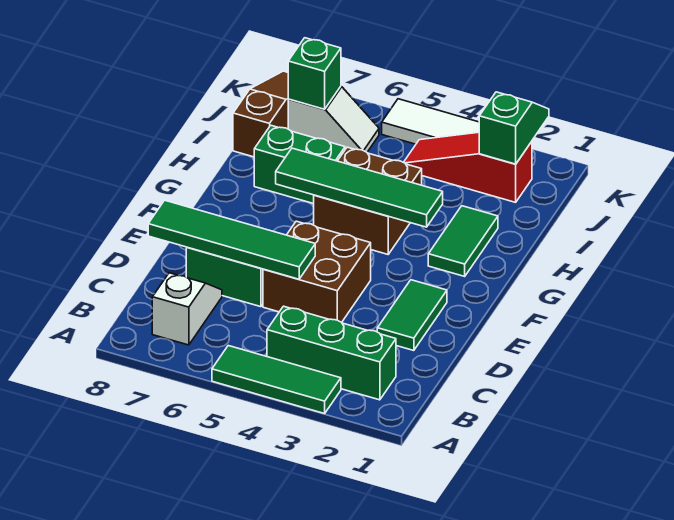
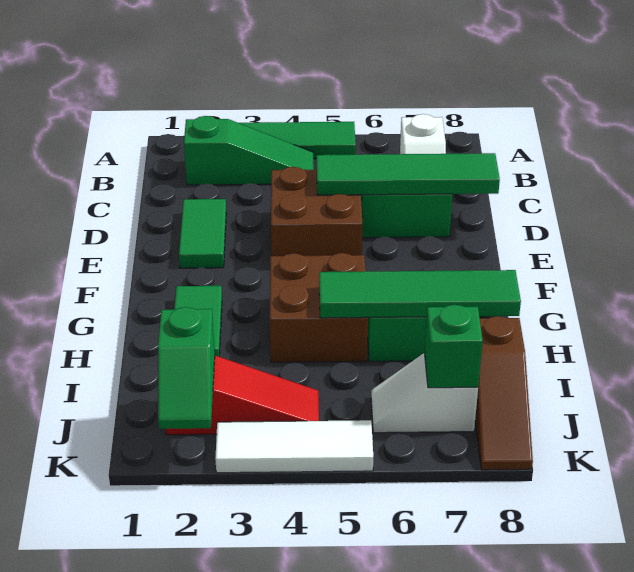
green brick B2:B4 level 1 -> green slope B2:B4 level 1 top 2
green tile G3:G6 level 2 -> green tile H5:H8 level 2

